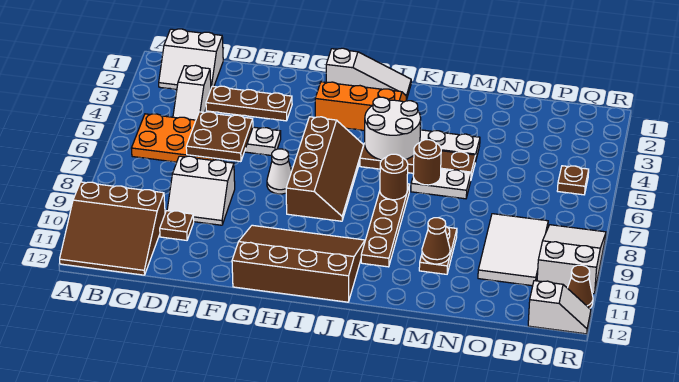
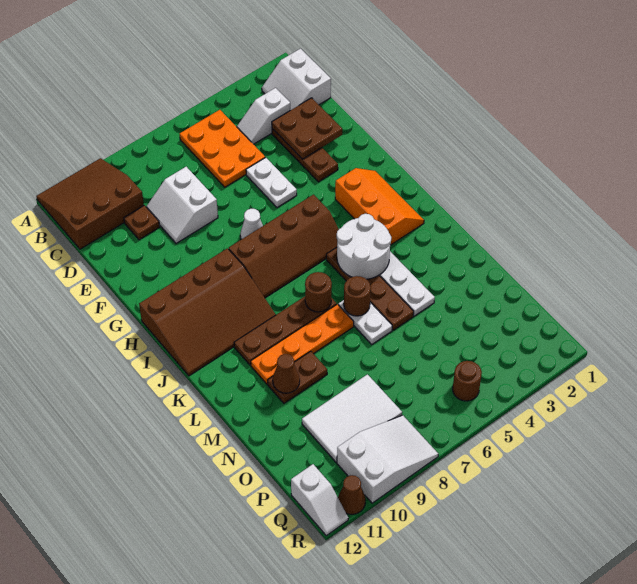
brown slope A10:C12 level 1 top 10 -> brown slope A10:C12 level 1 top C
brown plate D5:E6 level 2 -> brown plate D2:E3 level 2
brown slope G10:J12 level 1 top 12 -> brown slope H9:J12 level 1 top H
white slope H1:J1 level 1 top H -> none
none -> orange plate L7:L10 level 1
brown plate Q5 level 1 -> brown round brick Q5 level 1

